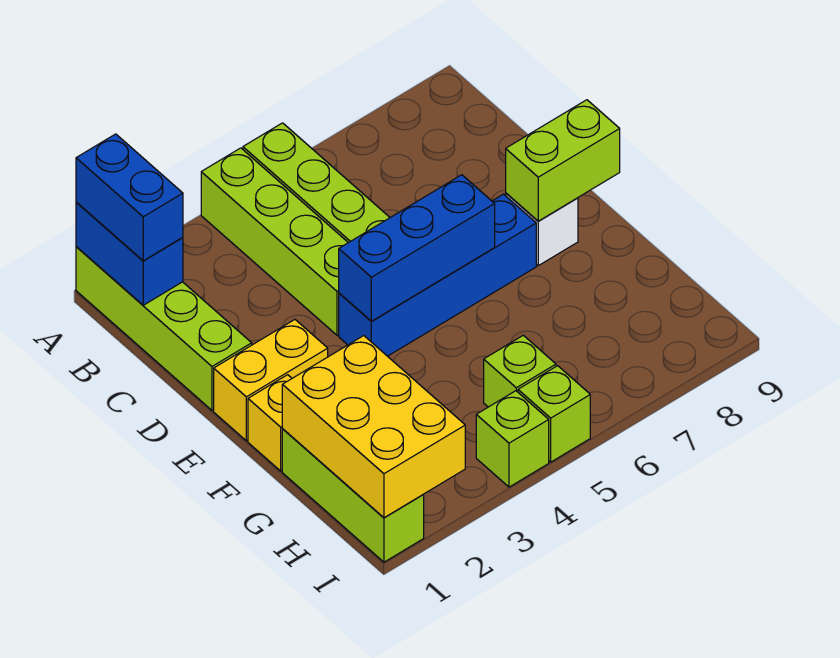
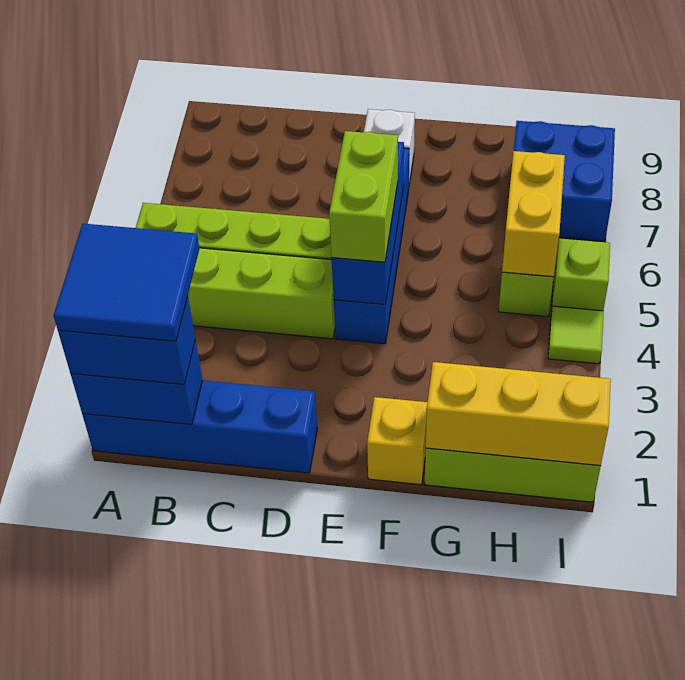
lime brick A1:D1 level 1 -> blue brick A1:D1 level 1
none -> blue tile A1:B2 level 4
yellow brick E1:E2 level 1 -> yellow brick H5:H6 level 2
lime brick E8:E9 level 2 -> lime brick E4:E5 level 3
yellow brick G1:I2 level 2 -> yellow brick G1:I1 level 2
none -> blue brick H7:I8 level 1
lime brick I4 level 1 -> lime tile I4 level 1

